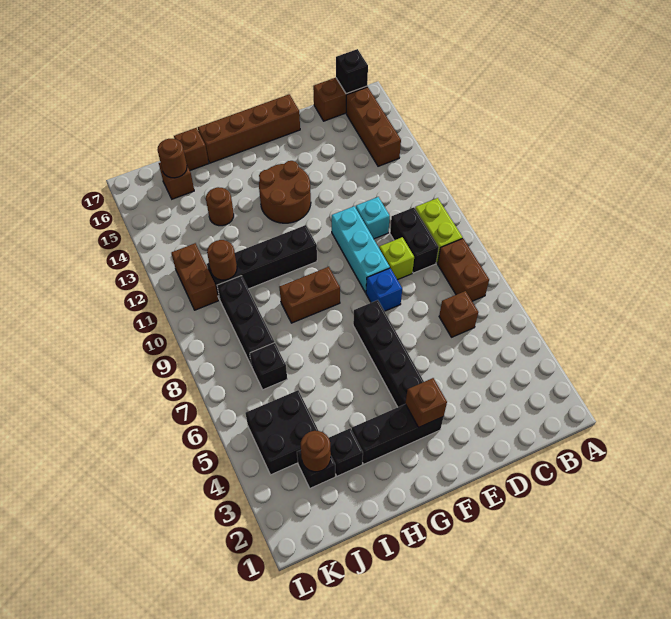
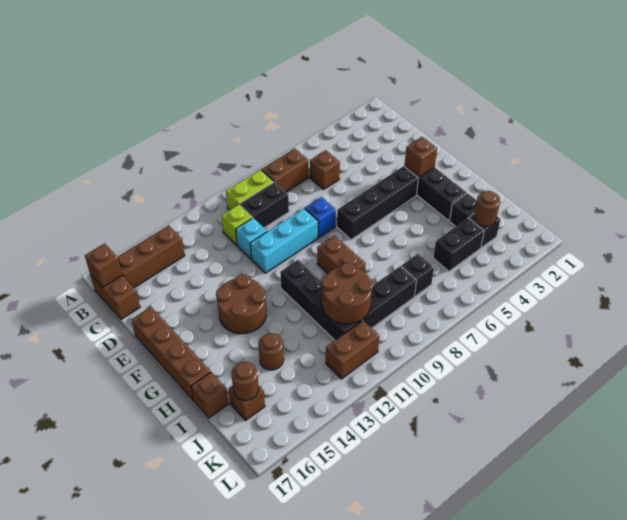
black brick B17 level 2 -> brown brick B17 level 2
lime brick D9 level 1 -> lime brick C11 level 1
black brick J4:K5 level 1 -> black brick J4:J5 level 1
brown round brick J11 level 2 -> brown round brick I10:J11 level 2

